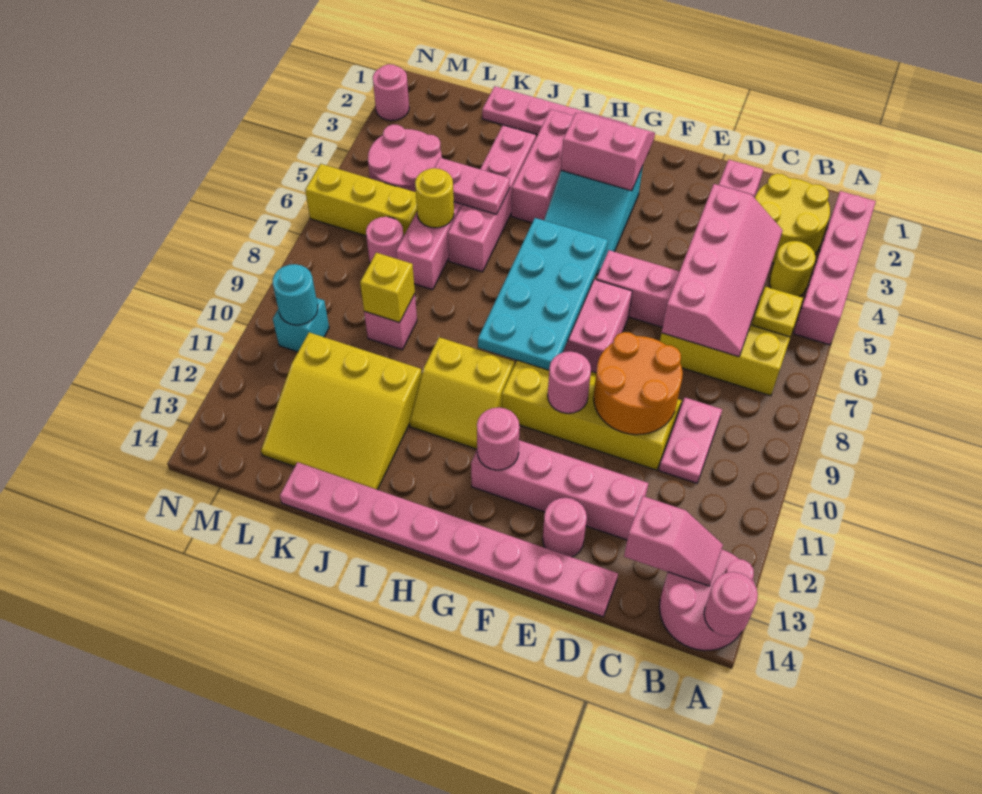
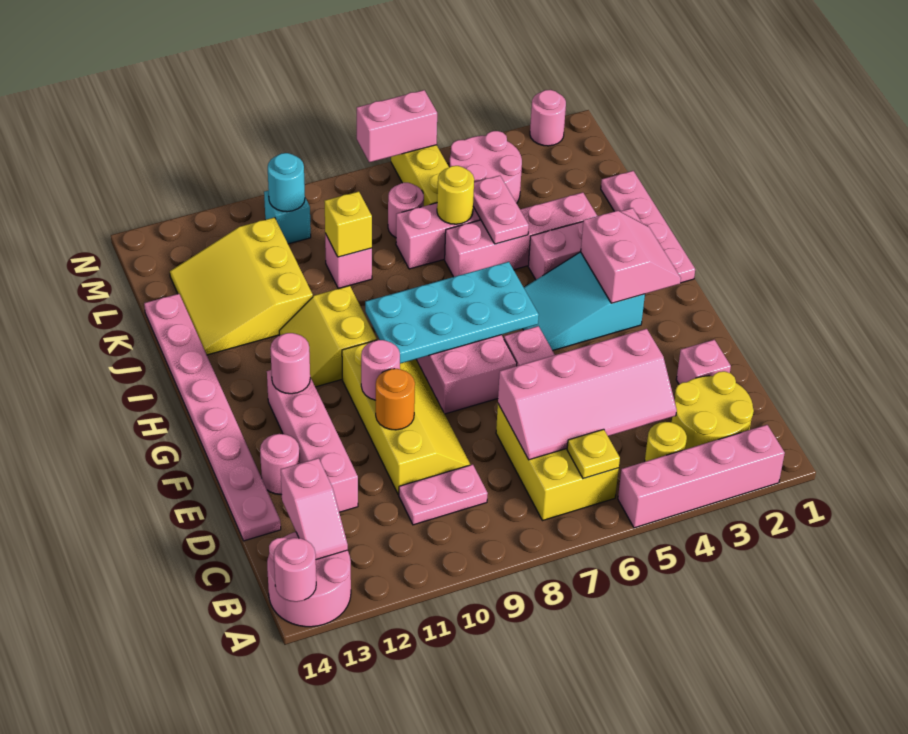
orange round brick D9:E10 level 2 -> orange round brick E10 level 2
none -> pink brick N6:N7 level 2

